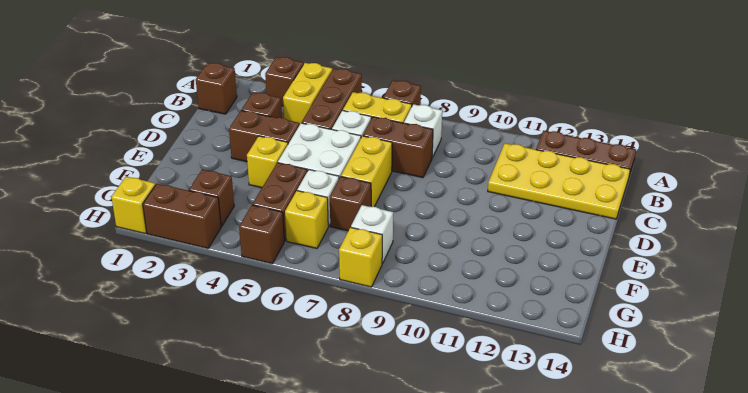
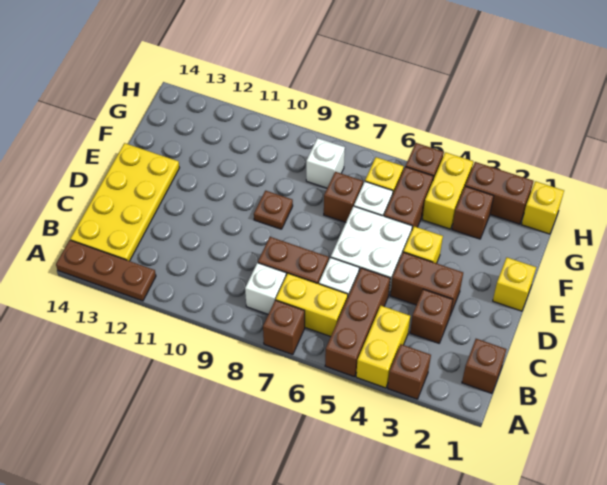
yellow plate B11:C14 level 1 -> yellow plate B13:E14 level 1
yellow brick D7:E7 level 1 -> yellow brick G4:H4 level 1
none -> brown plate E9 level 1
yellow brick H8 level 1 -> yellow brick E1 level 1

